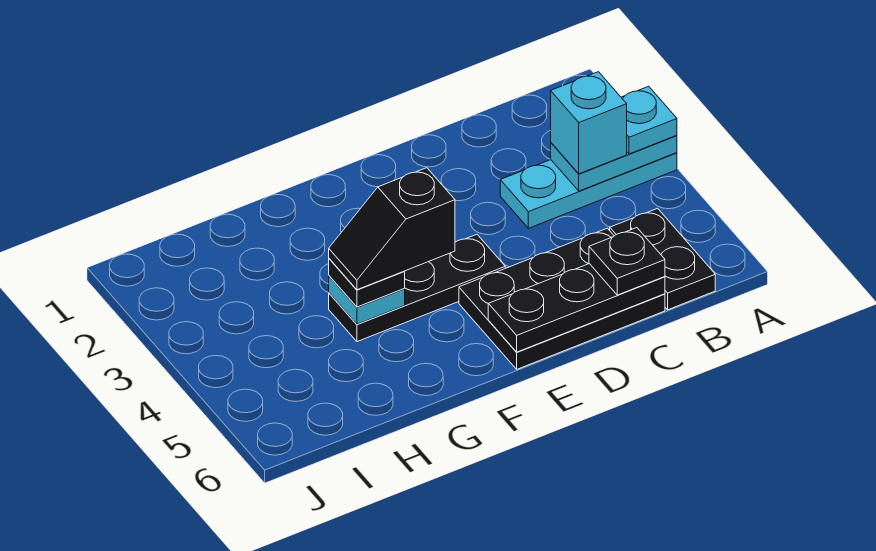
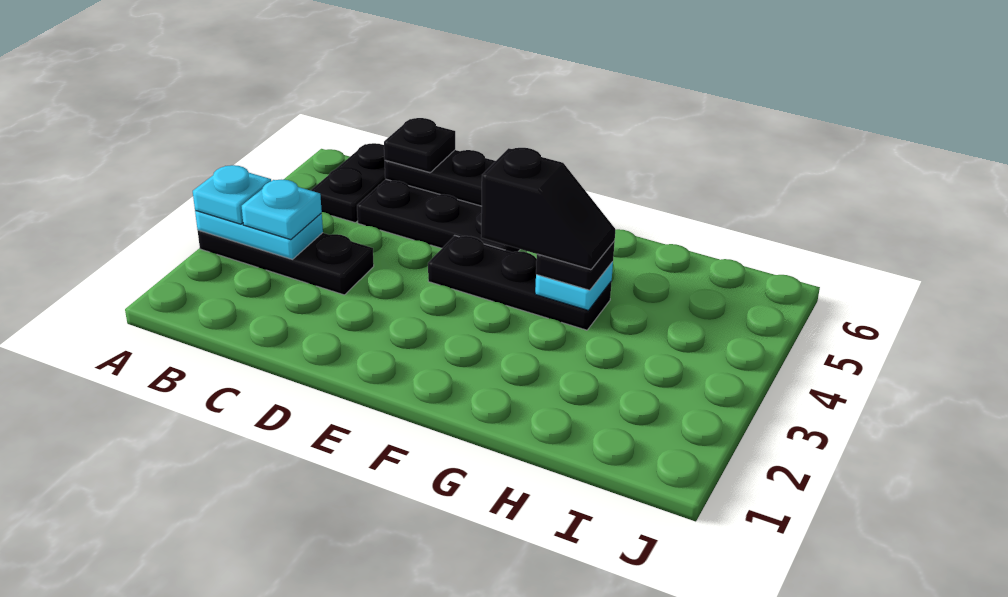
cyan plate A3:C3 level 1 -> black plate A3:C3 level 1
cyan brick B3 level 3 -> cyan plate B3 level 3

